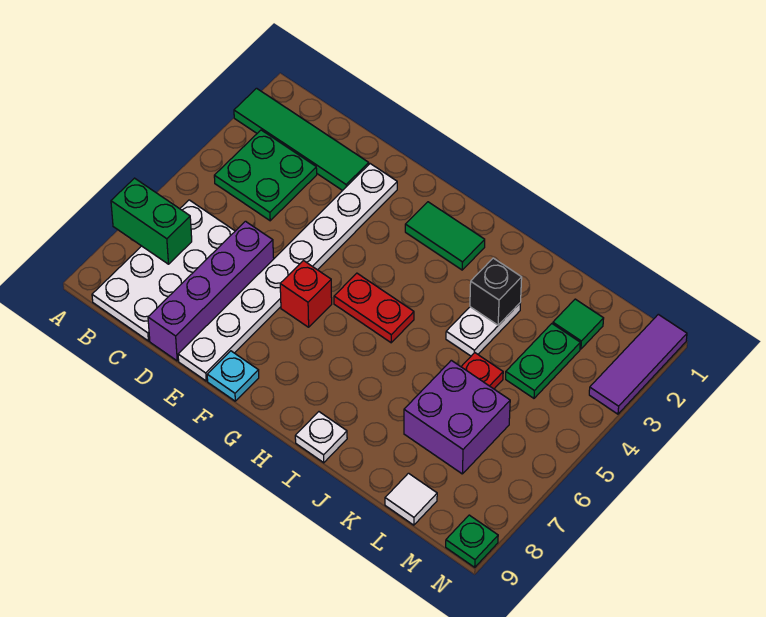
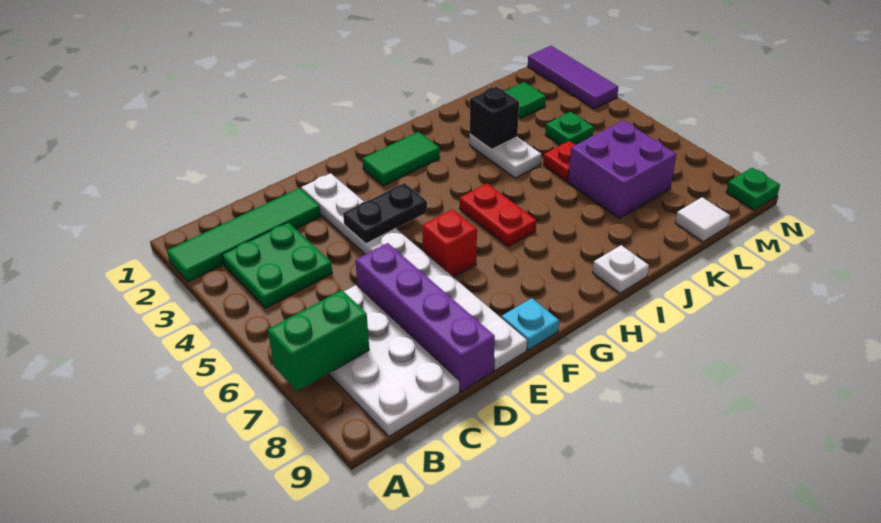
none -> black plate E4:F4 level 2
red plate G5:H5 level 1 -> red plate H5:H6 level 1
green plate L3:L4 level 1 -> green plate L4 level 1

